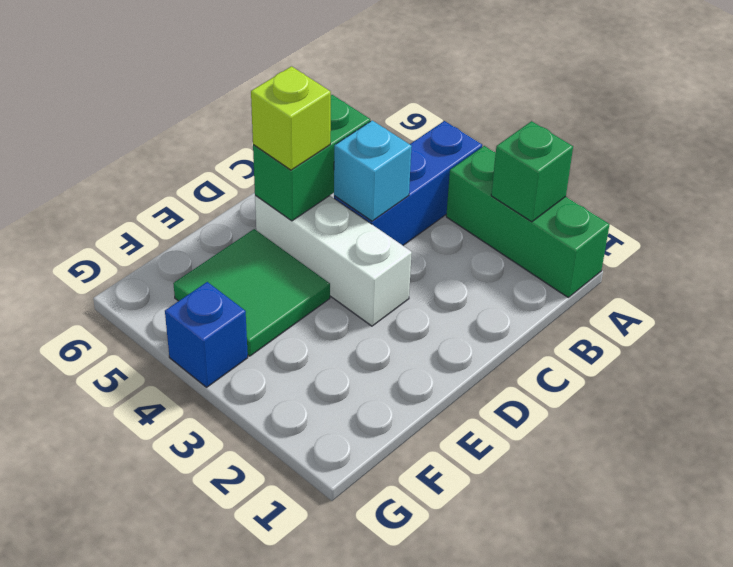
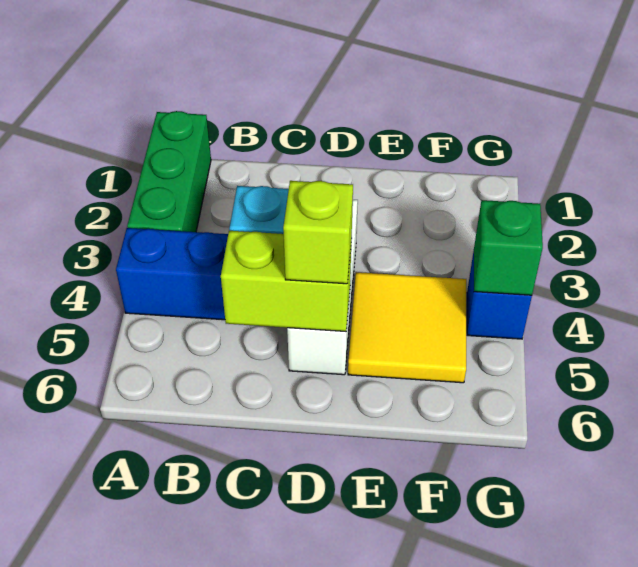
green brick A2 level 2 -> green brick G4 level 2
green brick C5:D5 level 2 -> lime brick C5:D5 level 2
green tile E4:F5 level 1 -> yellow tile E4:F5 level 1

